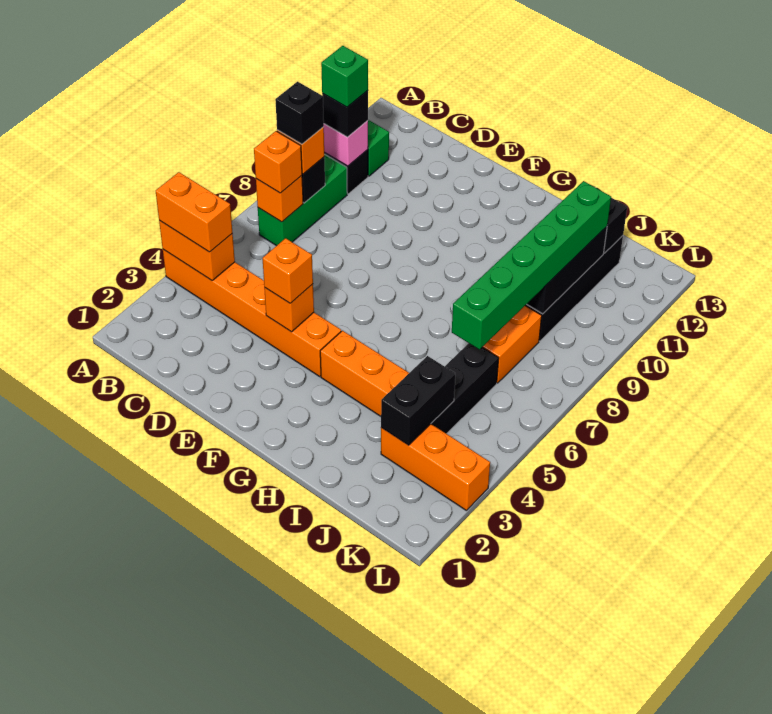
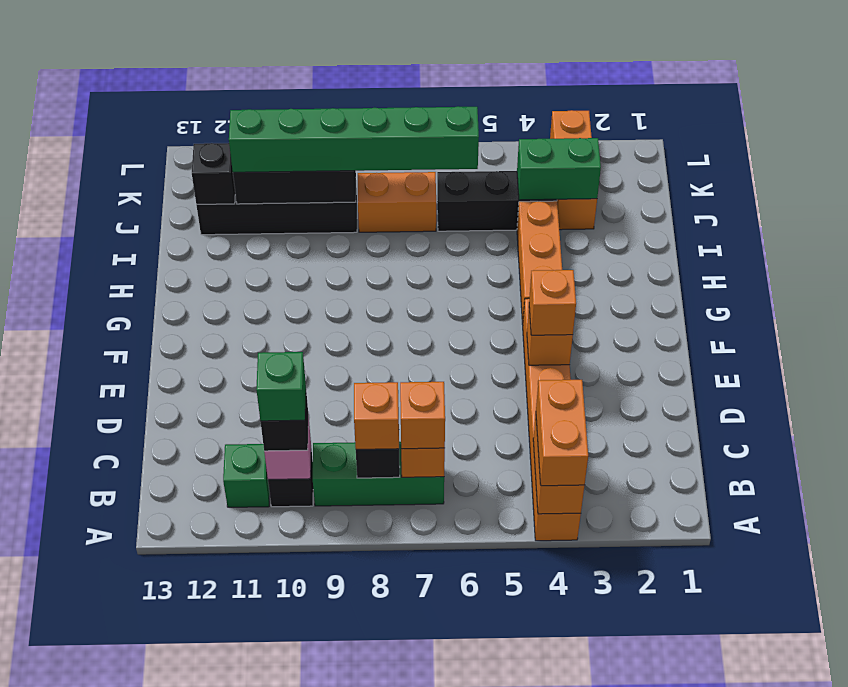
black brick B8 level 4 -> none
black brick J3:J4 level 2 -> green brick J3:J4 level 2

